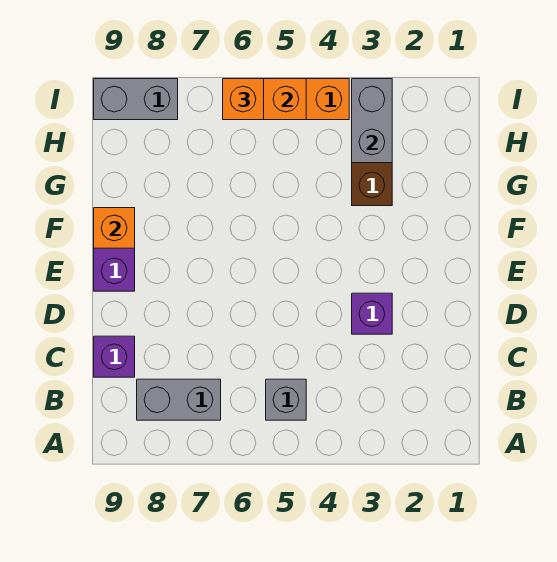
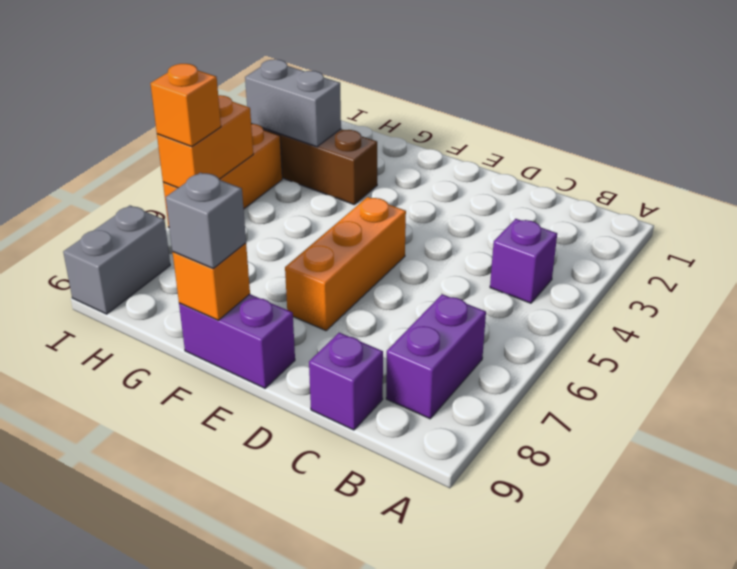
grey brick B5 level 1 -> grey brick F9 level 3
grey brick B7:B8 level 1 -> purple brick B7:B8 level 1
purple brick D3 level 1 -> purple brick B4 level 1
none -> orange brick E5:E7 level 1

